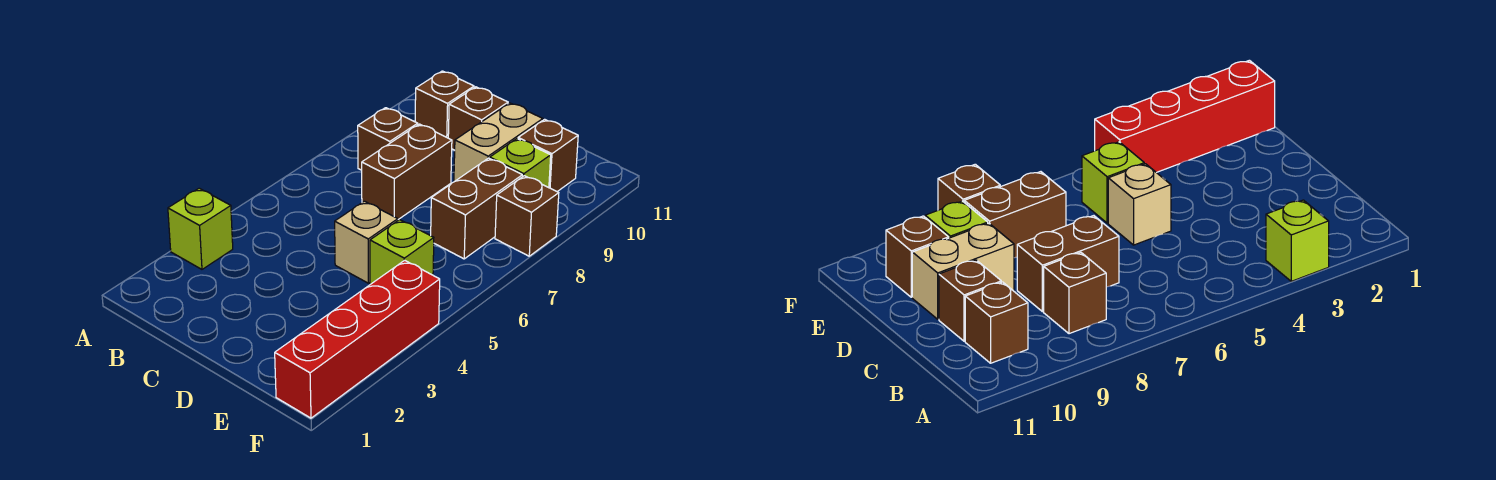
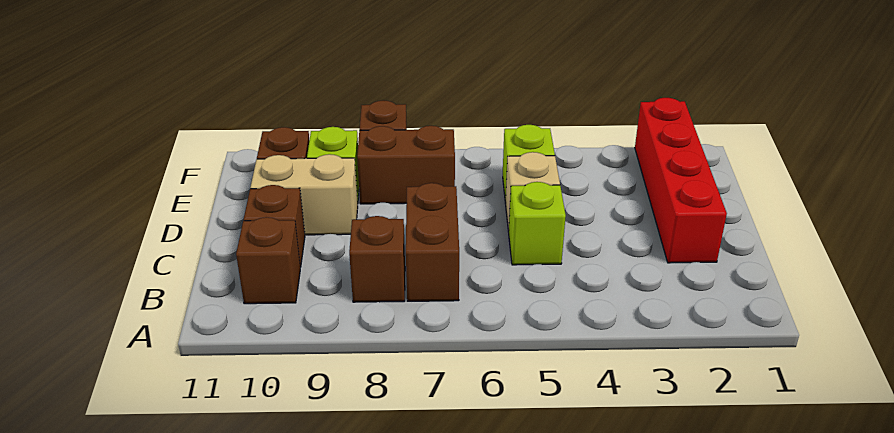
lime brick A3 level 1 -> lime brick C5 level 1
brown brick C7:C8 level 1 -> brown brick B7:C7 level 1
red brick F1:F4 level 1 -> red brick C2:F2 level 1

